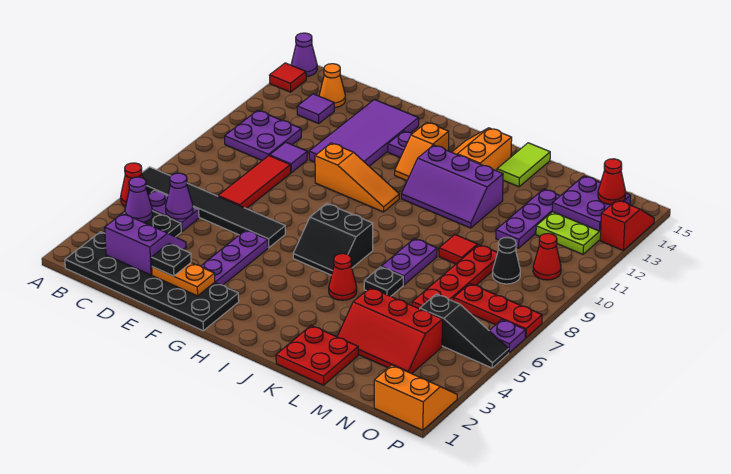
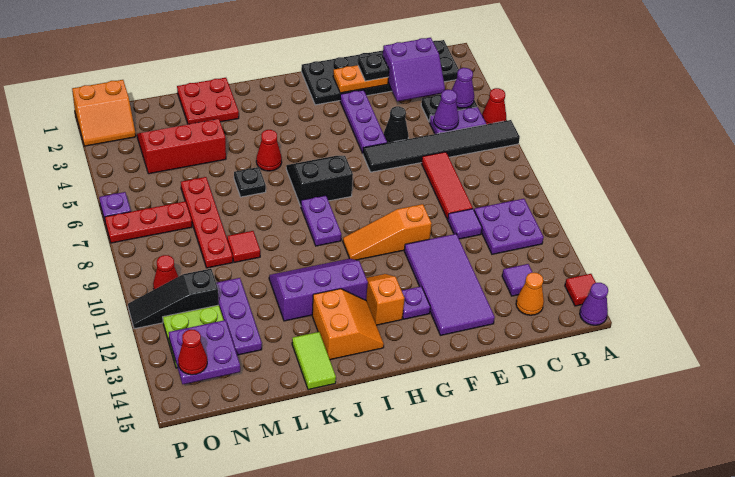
purple plate K7:K8 level 1 -> purple plate I8:I9 level 1
black slope N5:P5 level 1 top N -> black slope N11:P11 level 1 top N
black cone N9 level 1 -> black cone E5 level 1
red slope P13:P14 level 1 top 13 -> none

